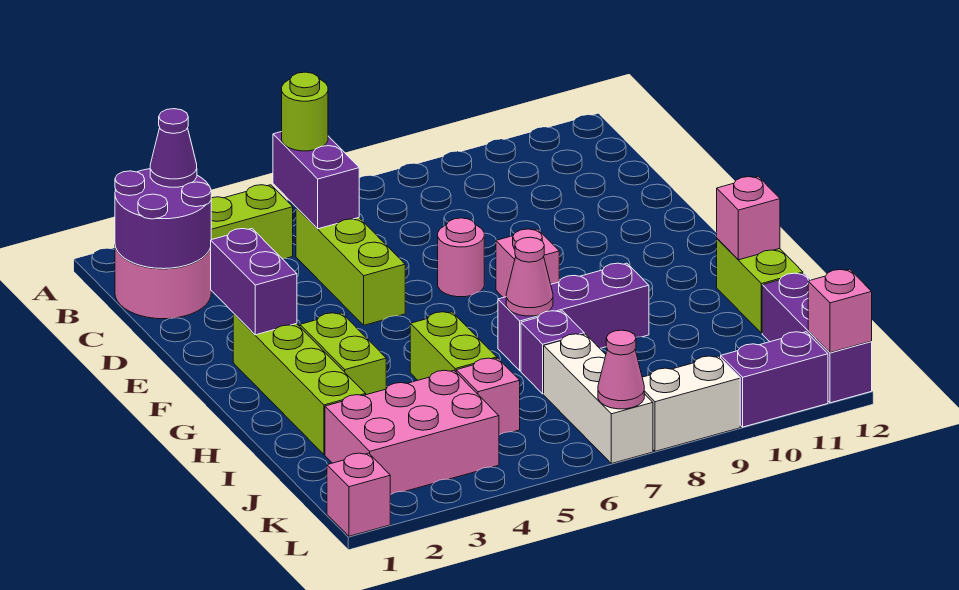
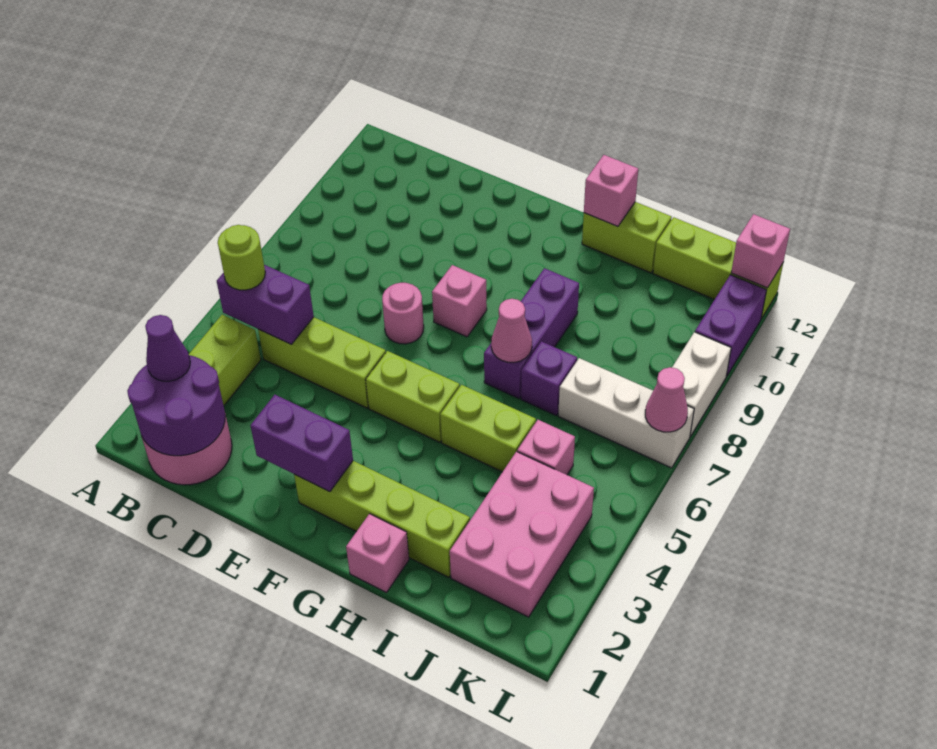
lime brick G3:H3 level 1 -> lime brick F5:G5 level 1
purple brick J12:L12 level 1 -> lime brick J12:L12 level 1
pink brick L1 level 1 -> pink brick H1 level 1

